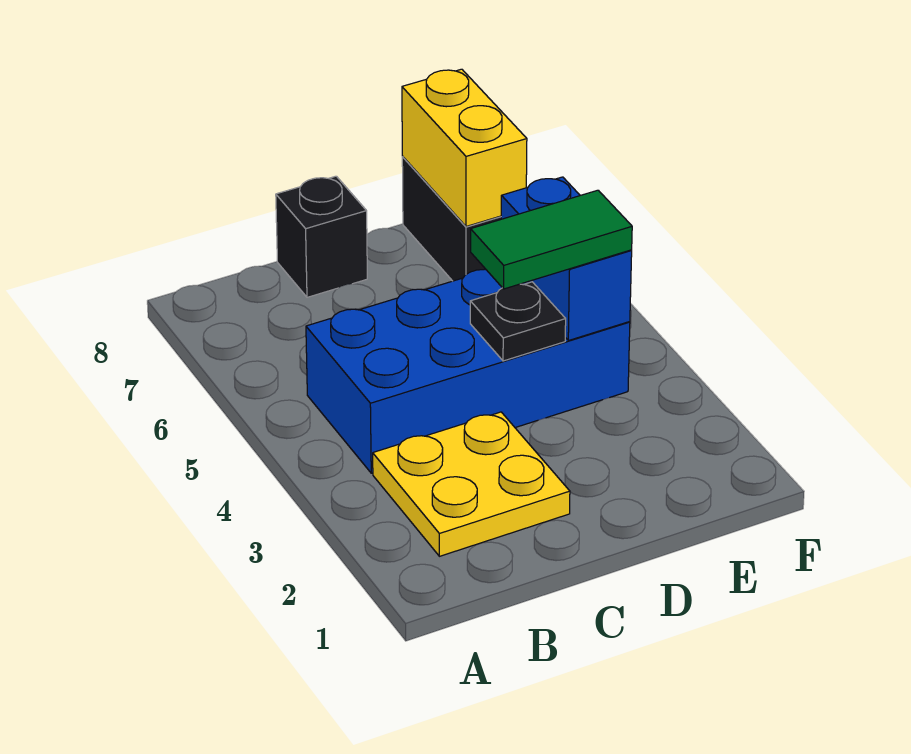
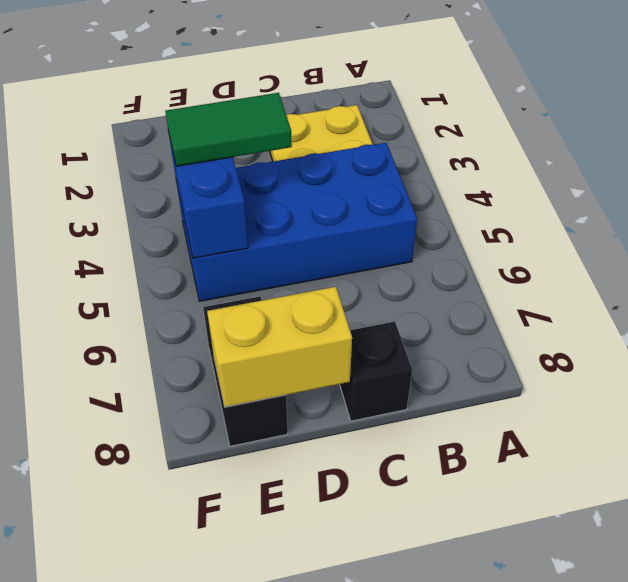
black plate D4 level 2 -> none
yellow brick E7:E8 level 2 -> yellow brick D8:E8 level 2

